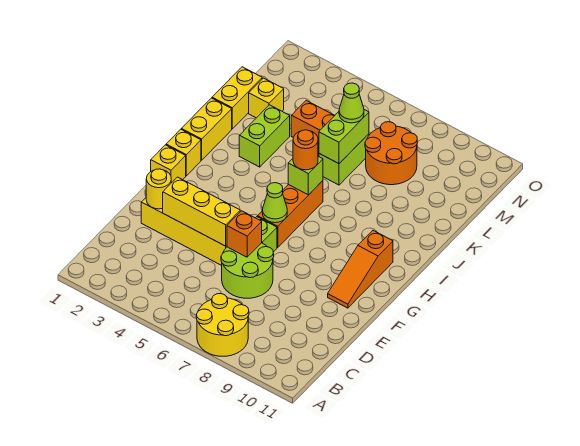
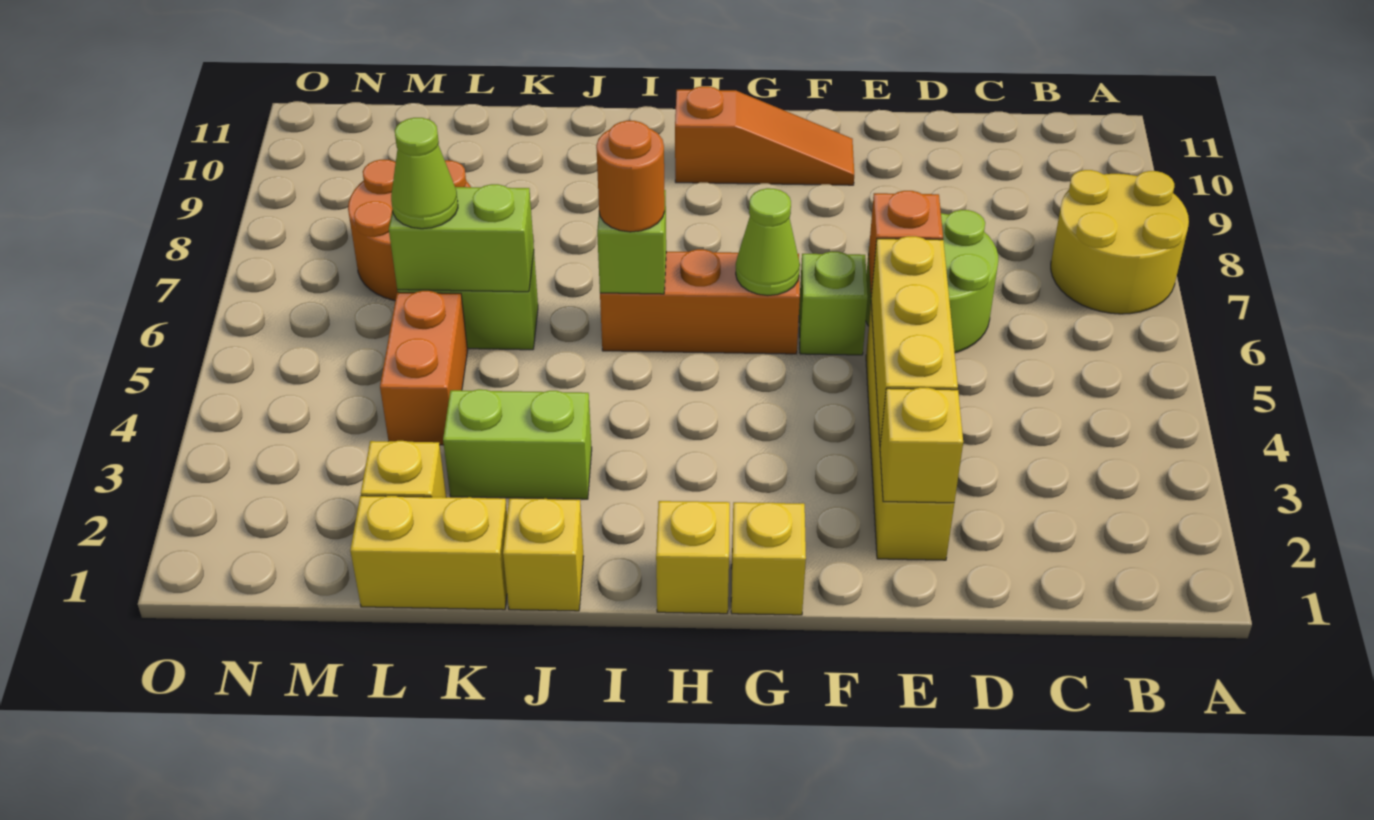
yellow round brick E2 level 2 -> yellow brick E2 level 2
yellow brick I1:J1 level 1 -> yellow brick J1 level 1

